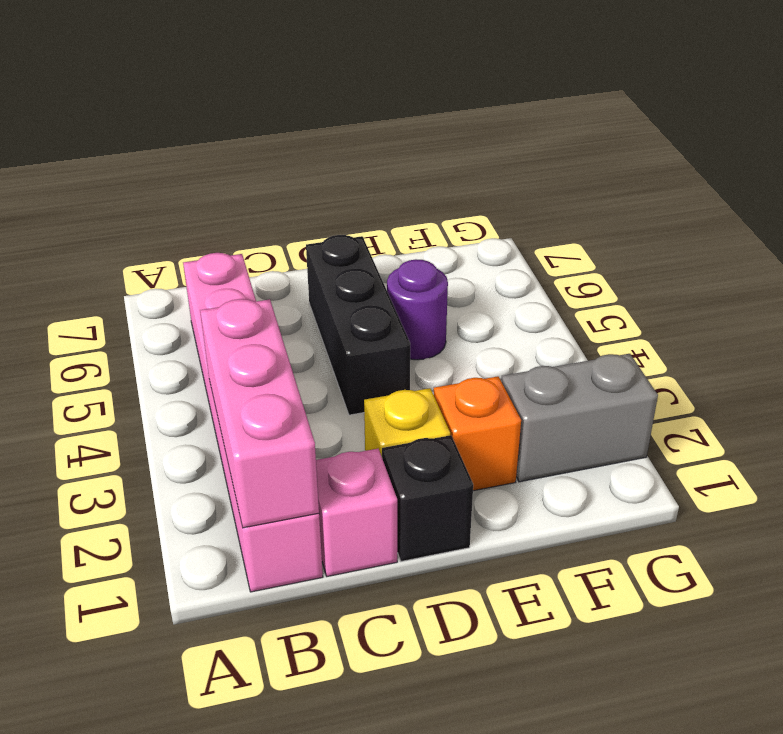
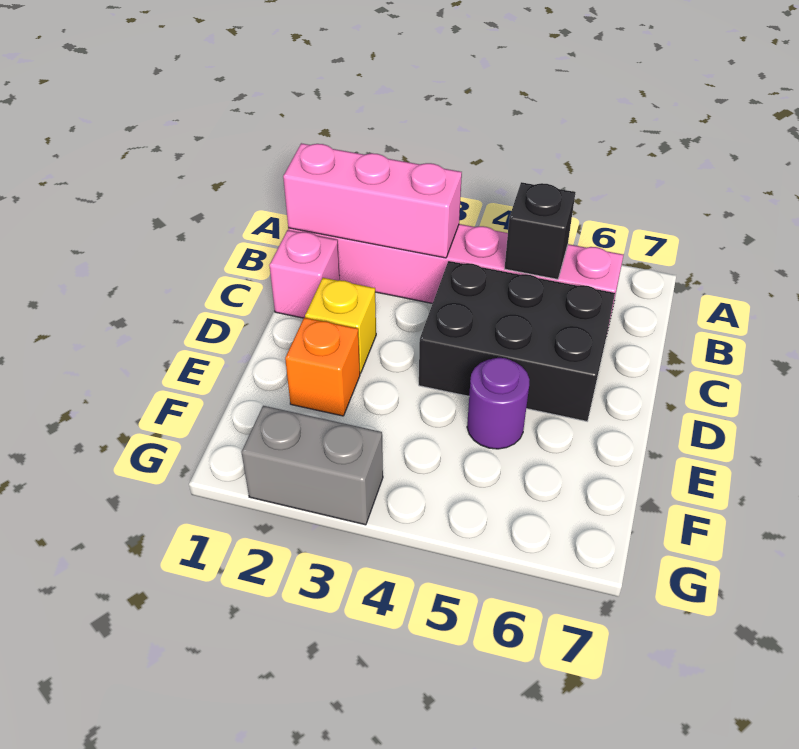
black brick D1 level 1 -> black brick B5 level 2
black brick D4:D6 level 1 -> black brick C4:D6 level 1
grey brick F2:G2 level 1 -> grey brick G2:G3 level 1

